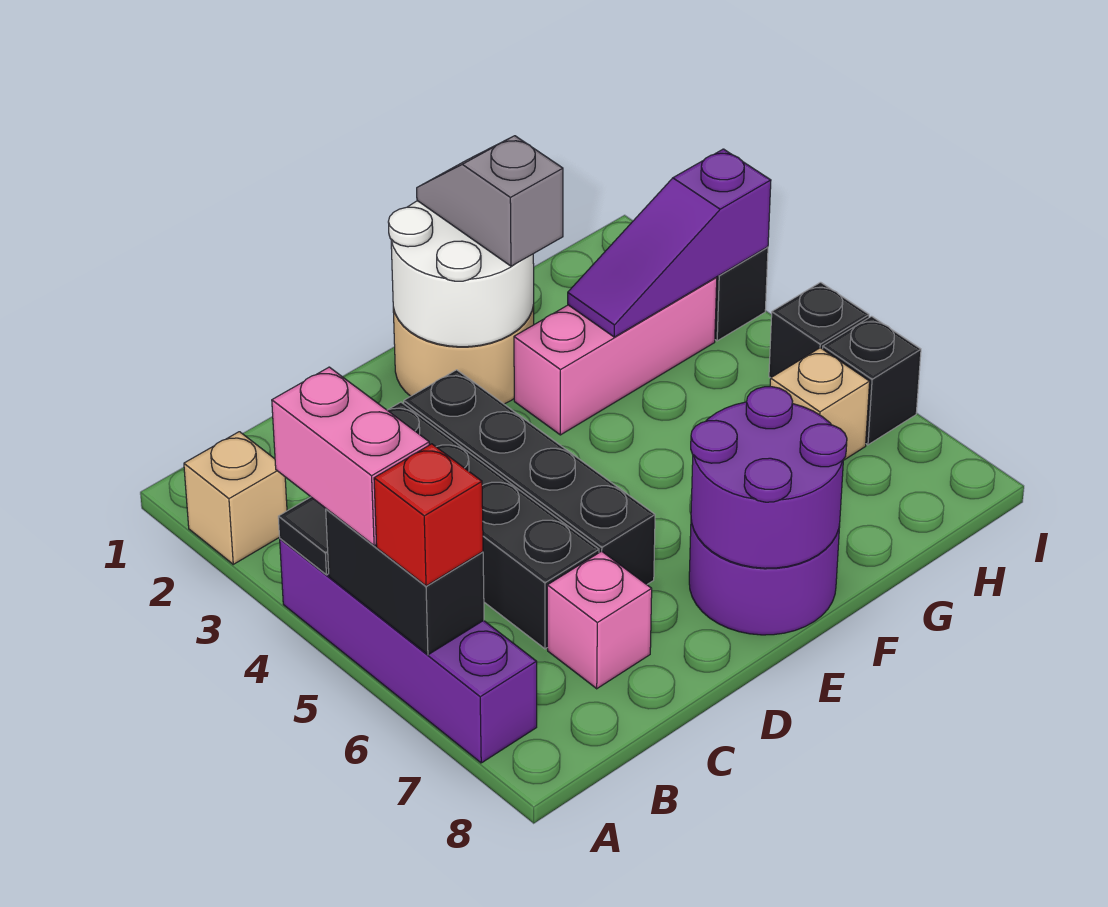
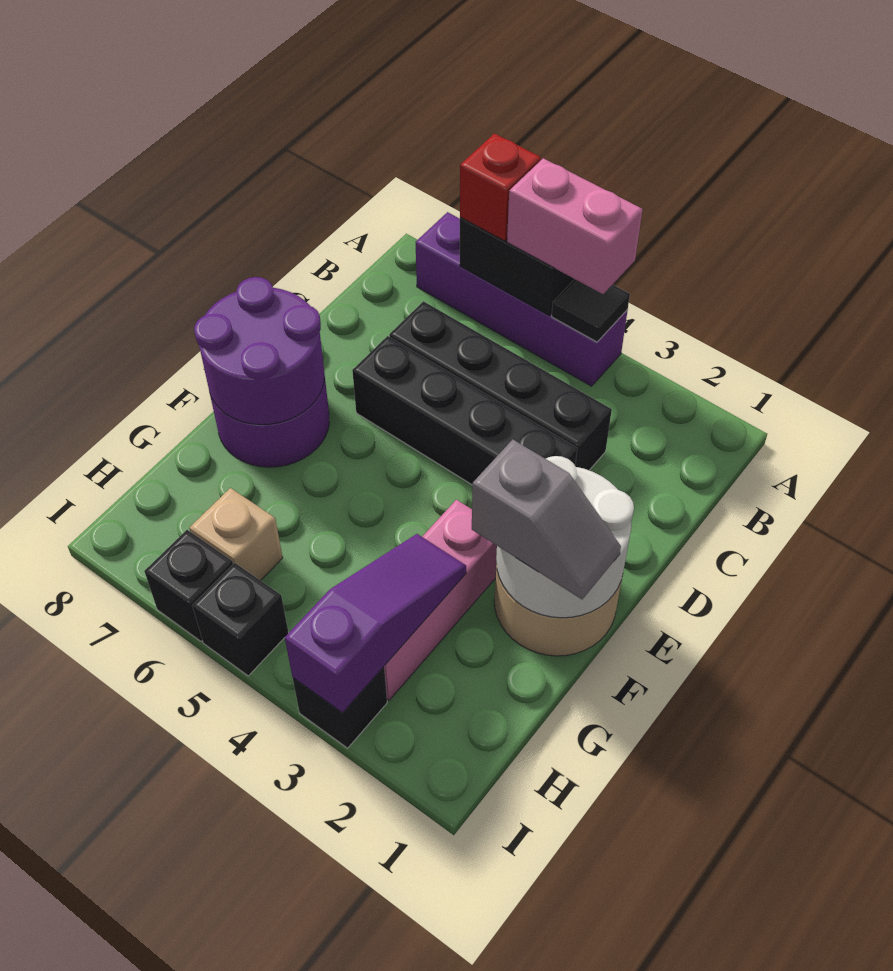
tan brick A2 level 1 -> none
pink brick C7 level 1 -> none

